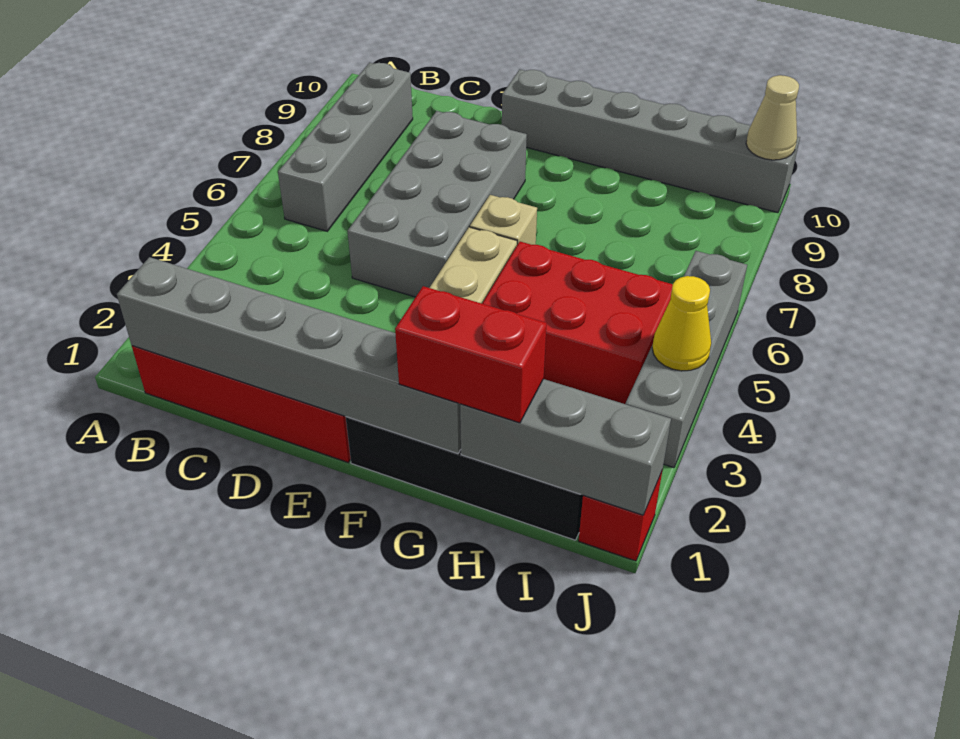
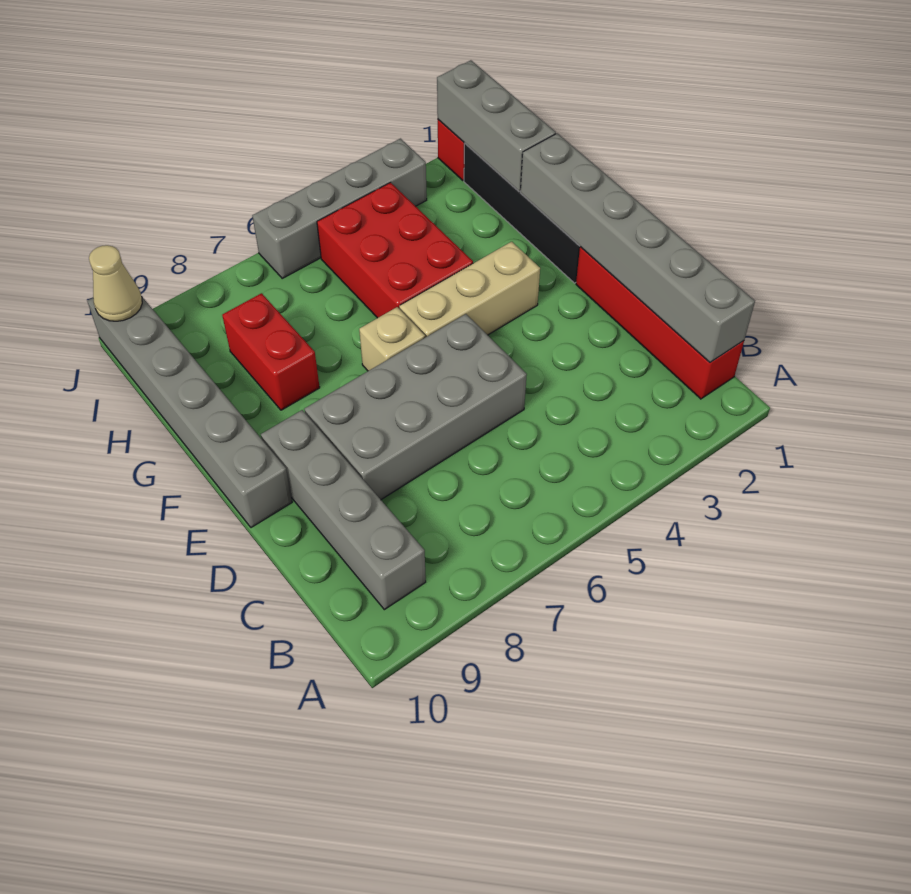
grey brick B6:B9 level 1 -> grey brick B9:E9 level 1
red brick G1:H1 level 3 -> red brick G8:H8 level 1
yellow cone J4 level 2 -> none

